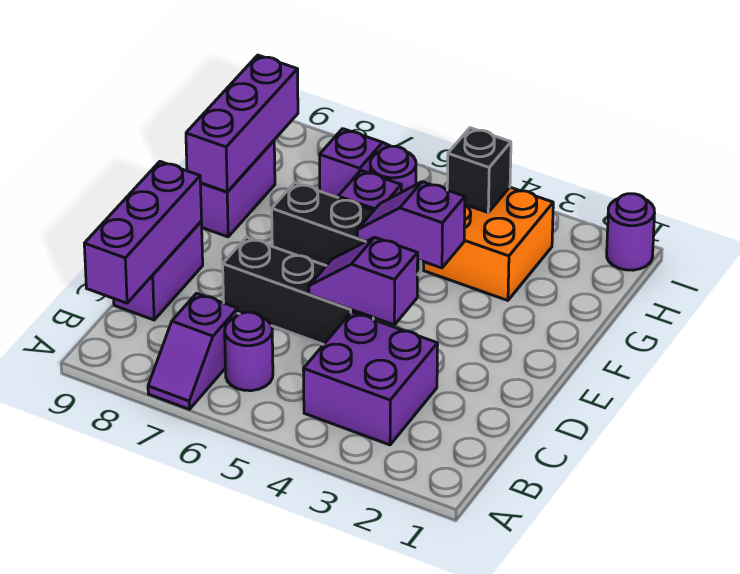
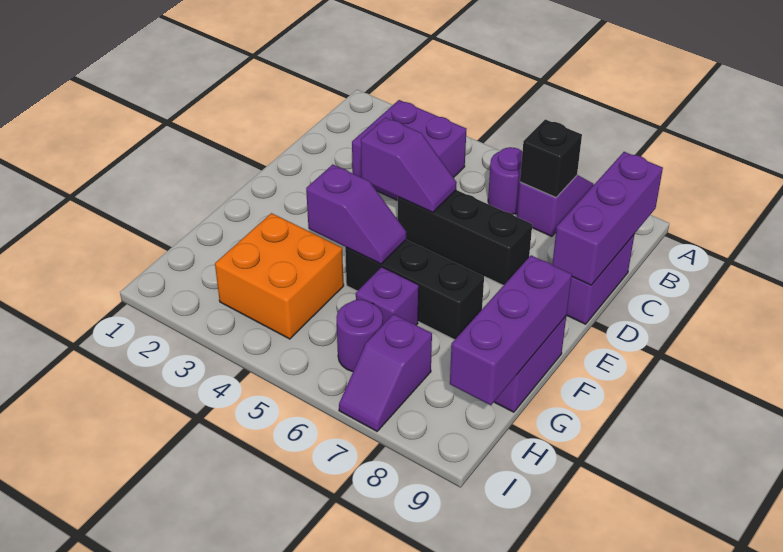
black brick H4 level 2 -> black brick B7 level 2
purple round brick I1 level 1 -> none

